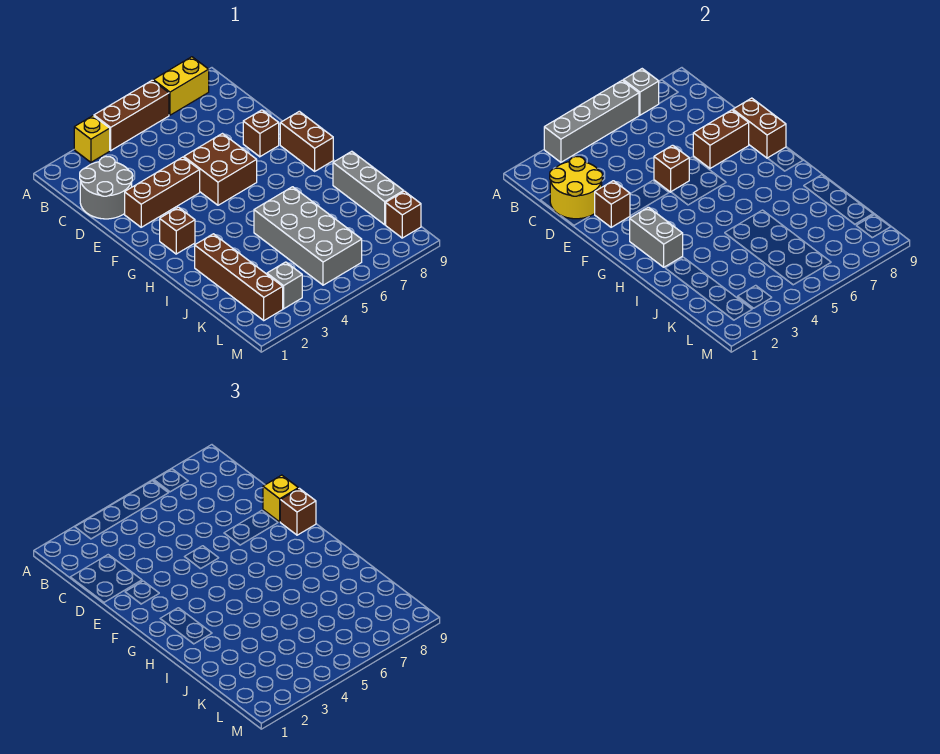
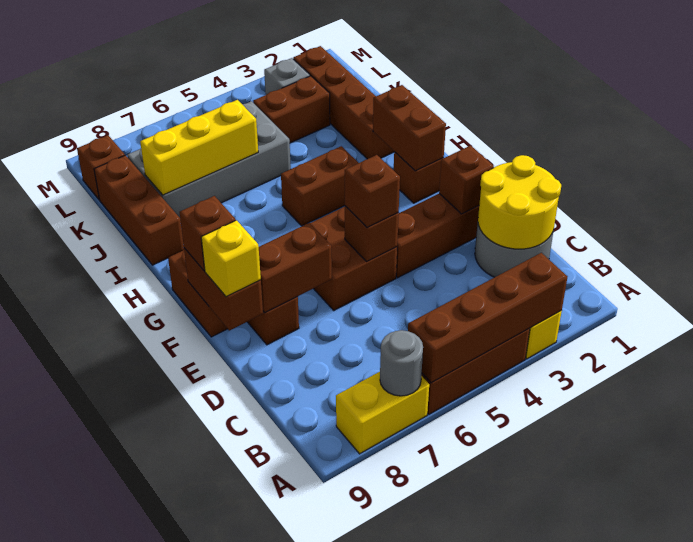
grey brick A3:A6 level 2 -> brown brick A3:A6 level 2
grey brick A7 level 2 -> grey round brick A7 level 2
none -> brown brick E5 level 3
grey brick G2:H2 level 2 -> brown brick G2:H2 level 2
none -> brown brick H4:H5 level 1
grey brick I5:L6 level 1 -> grey brick J5:K8 level 1
grey brick I9:K9 level 1 -> brown brick I9:K9 level 1
none -> yellow brick J6:J8 level 2
none -> brown brick K3:K4 level 1

